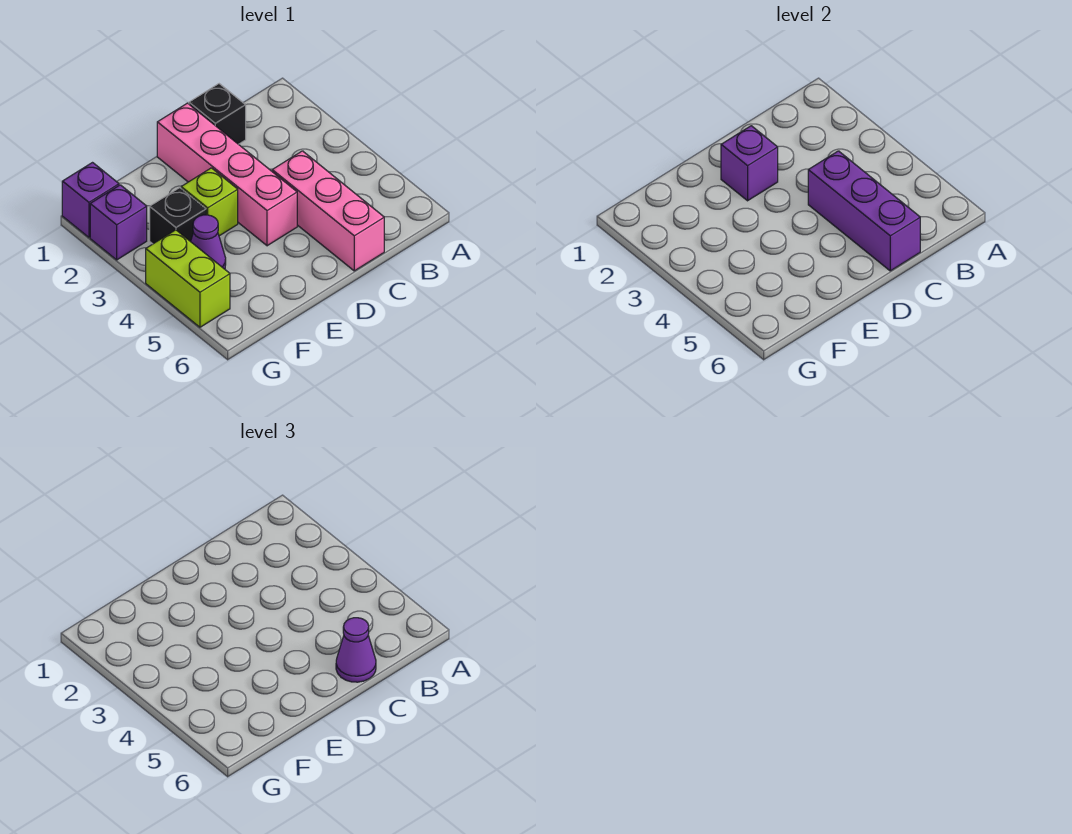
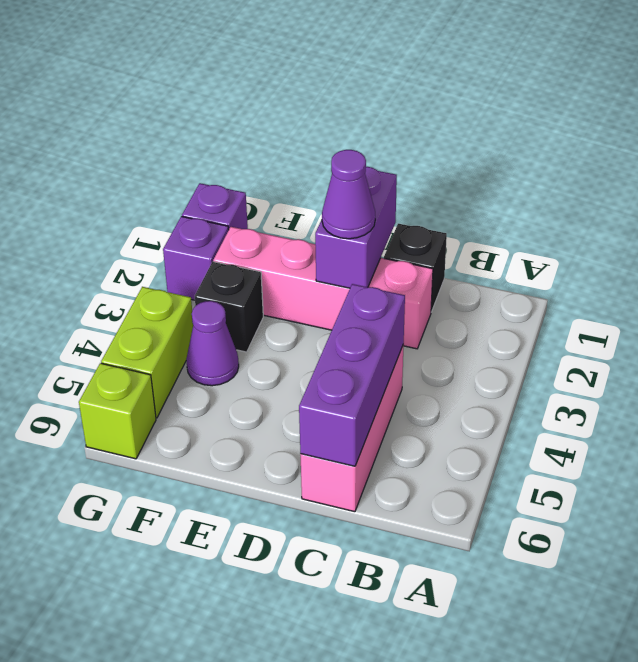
purple cone C6 level 3 -> purple cone D2 level 3
pink brick D1:D4 level 1 -> pink brick C2:F2 level 1
purple brick D2 level 2 -> purple brick D1:D2 level 2
lime brick E3 level 1 -> lime brick G6 level 1

